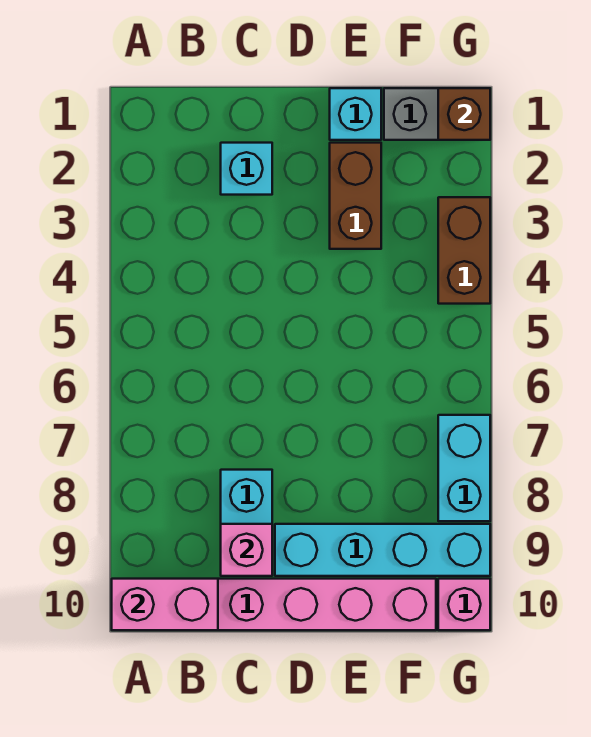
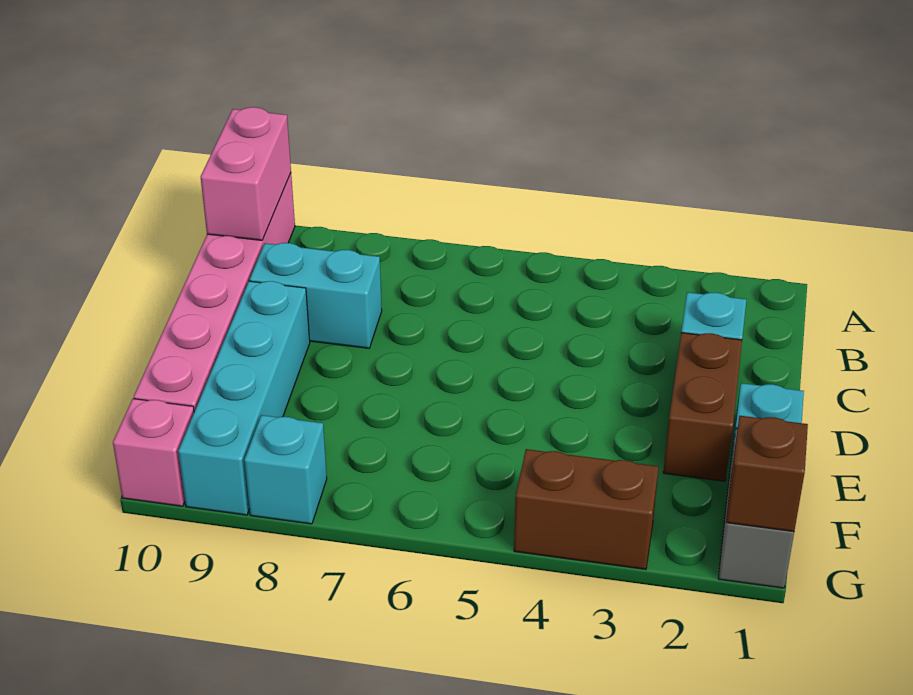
pink brick C9 level 2 -> none
brown brick E2:E3 level 1 -> brown brick D2:E2 level 1
cyan brick G7:G8 level 1 -> cyan brick G8 level 1

